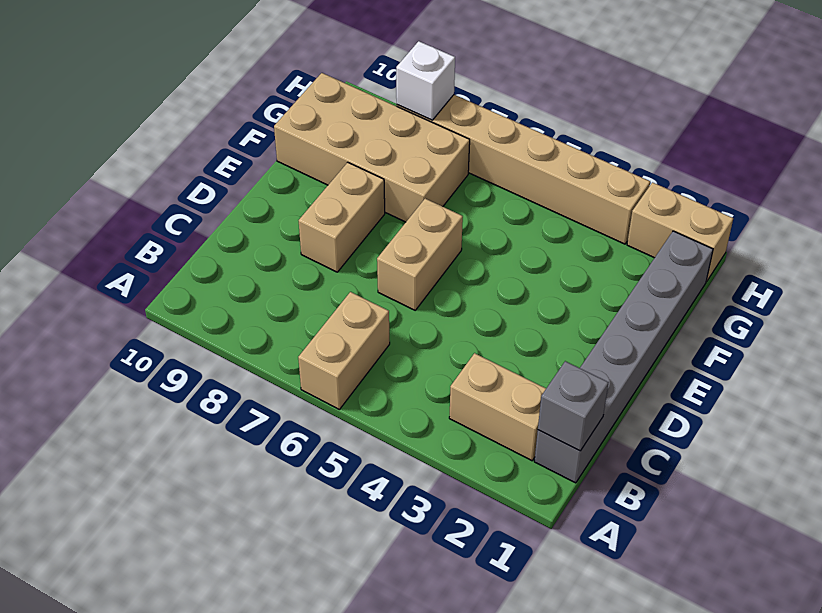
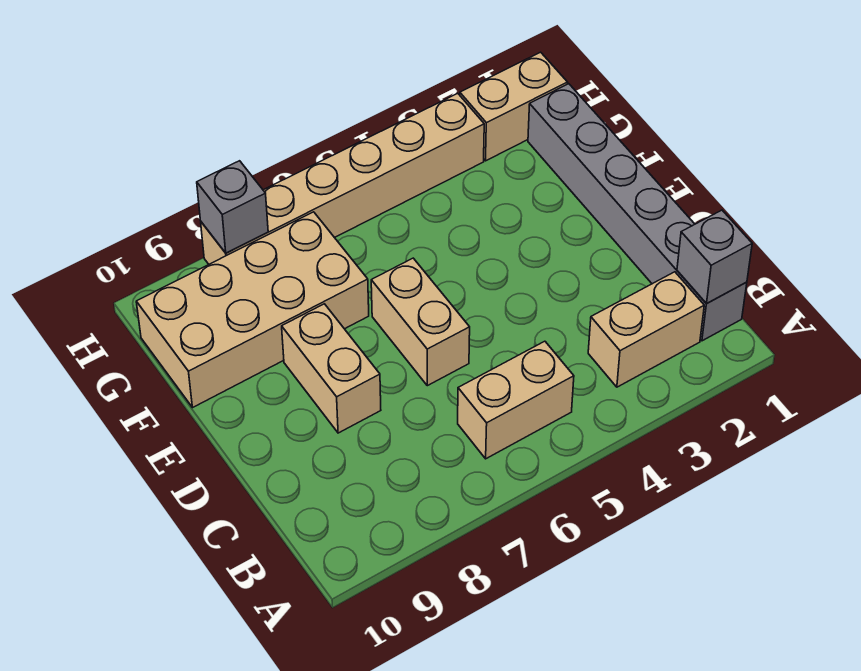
tan brick A6:B6 level 1 -> tan brick B5:B6 level 1
white brick H8 level 2 -> grey brick H8 level 2

